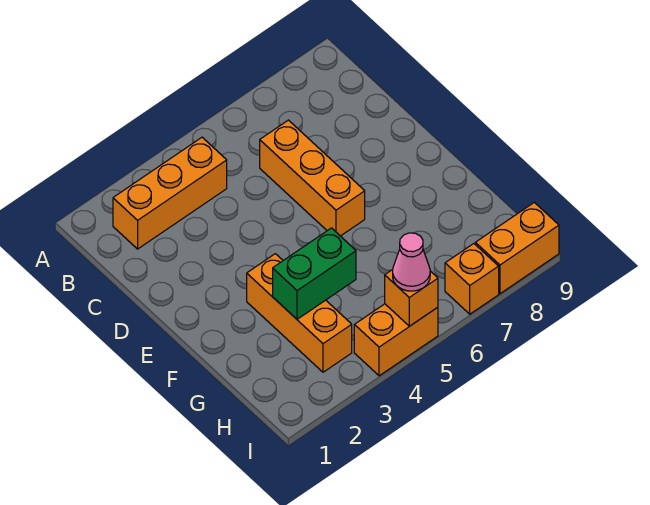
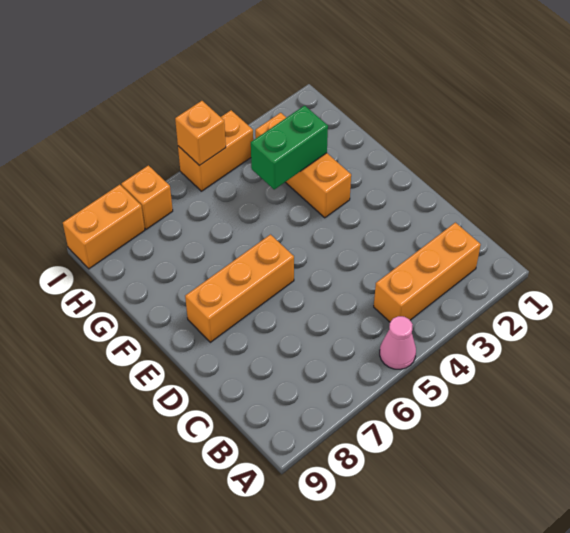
orange brick C6:E6 level 1 -> orange brick E6:E8 level 1
pink cone I5 level 3 -> pink cone A5 level 1

